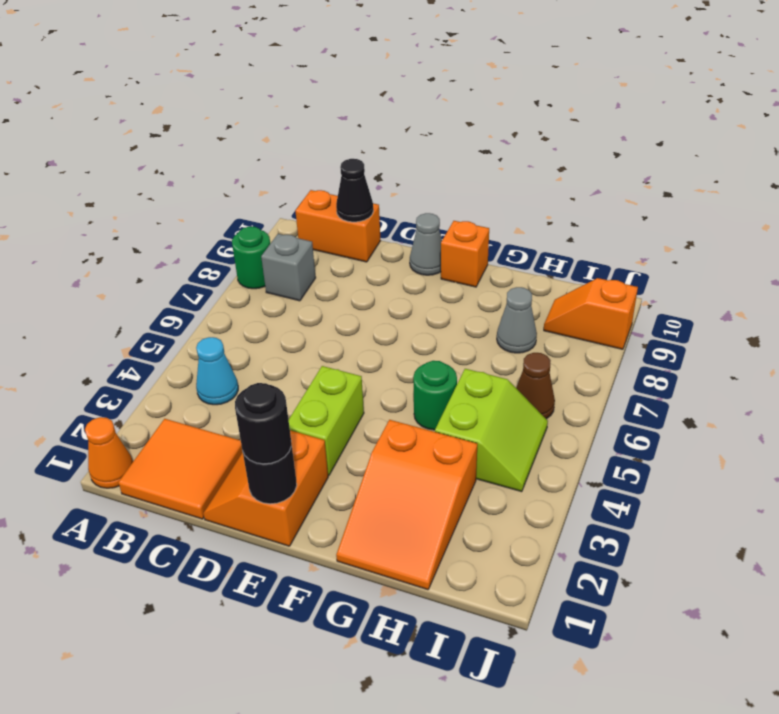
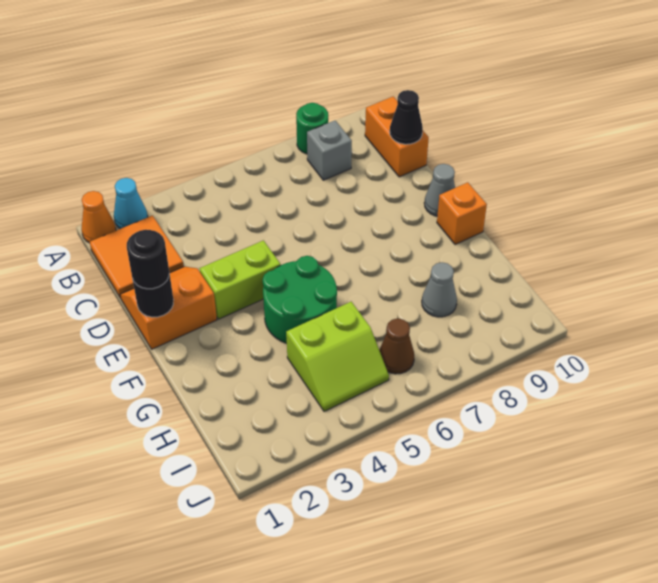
cyan cone B4 level 1 -> cyan cone A2 level 1
orange slope G1:H3 level 1 top 3 -> none
green round brick G5 level 1 -> green round brick F4:G5 level 1
orange slope I9:J9 level 1 top J -> none

